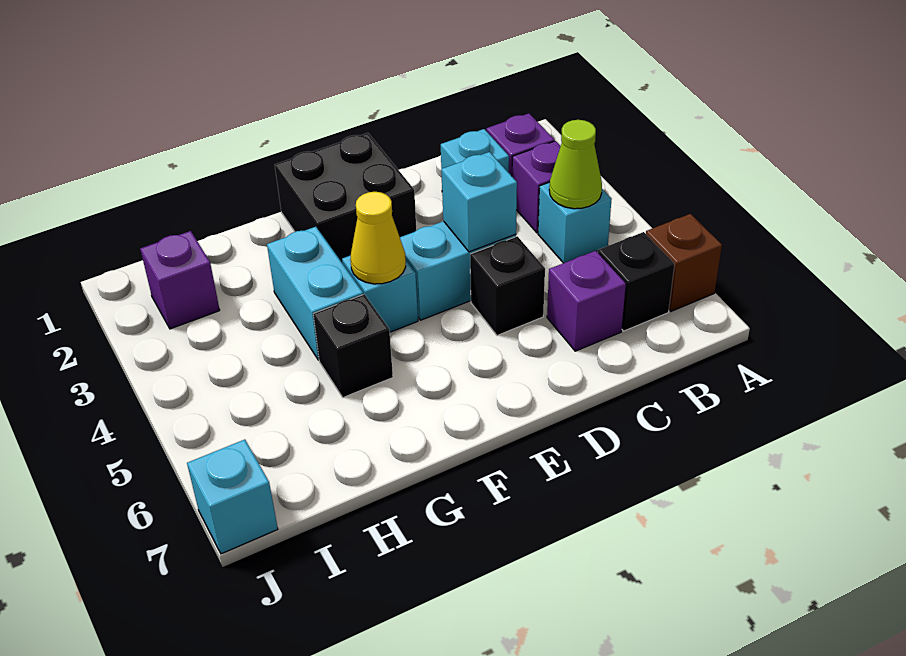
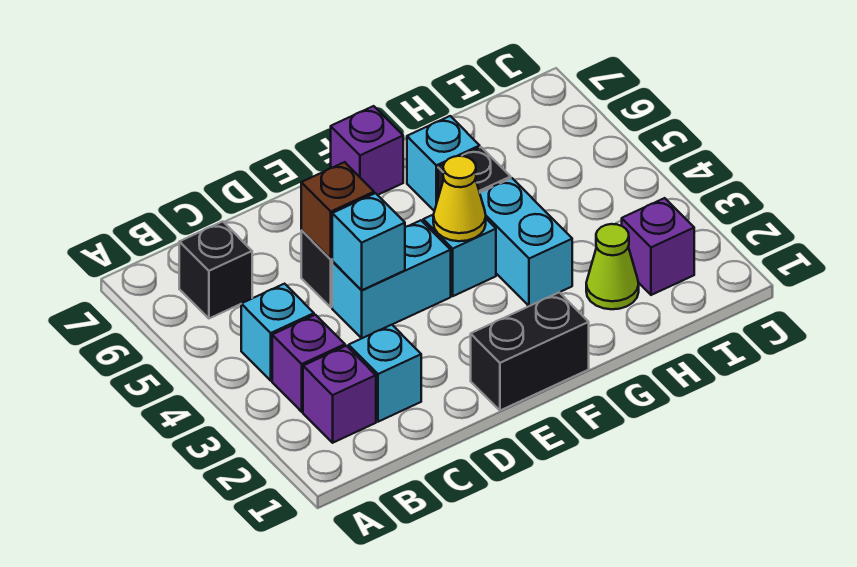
brown brick A6 level 1 -> brown brick D5 level 2
lime cone B4 level 2 -> lime cone H2 level 1
purple brick C6 level 1 -> purple brick F7 level 1
black brick E1:F2 level 1 -> black brick E1:F1 level 1
cyan brick J7 level 1 -> cyan brick G6 level 1

